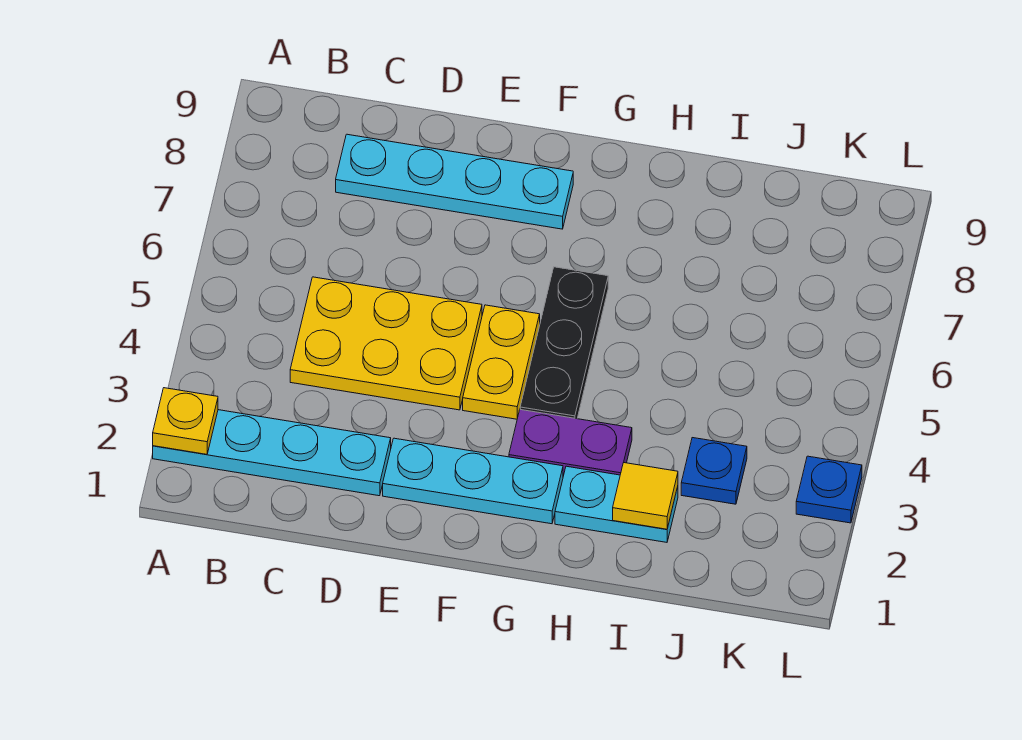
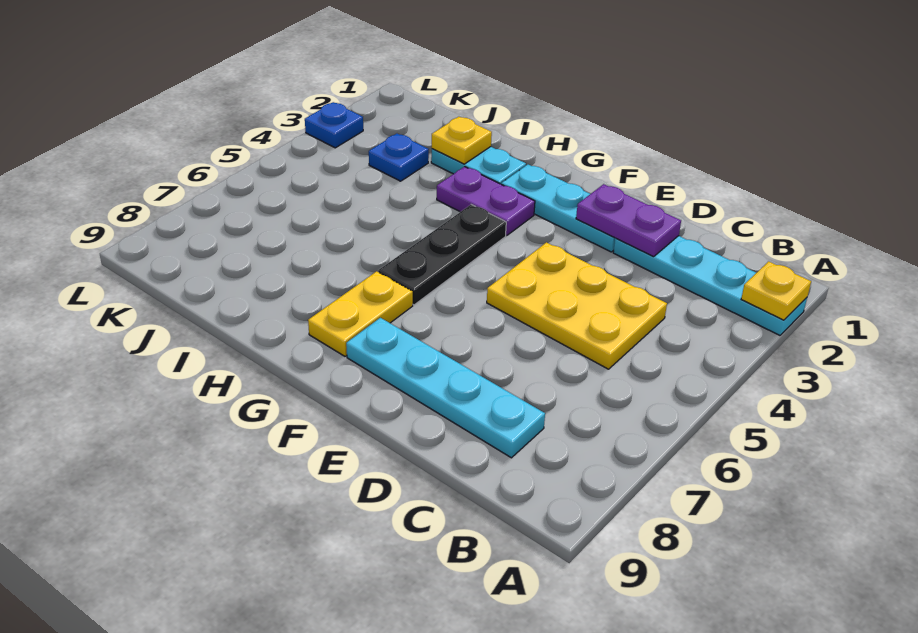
none -> purple plate D2:E2 level 2
yellow plate F4:F5 level 1 -> yellow plate G7:G8 level 1
yellow tile I2 level 2 -> yellow plate I2 level 2

